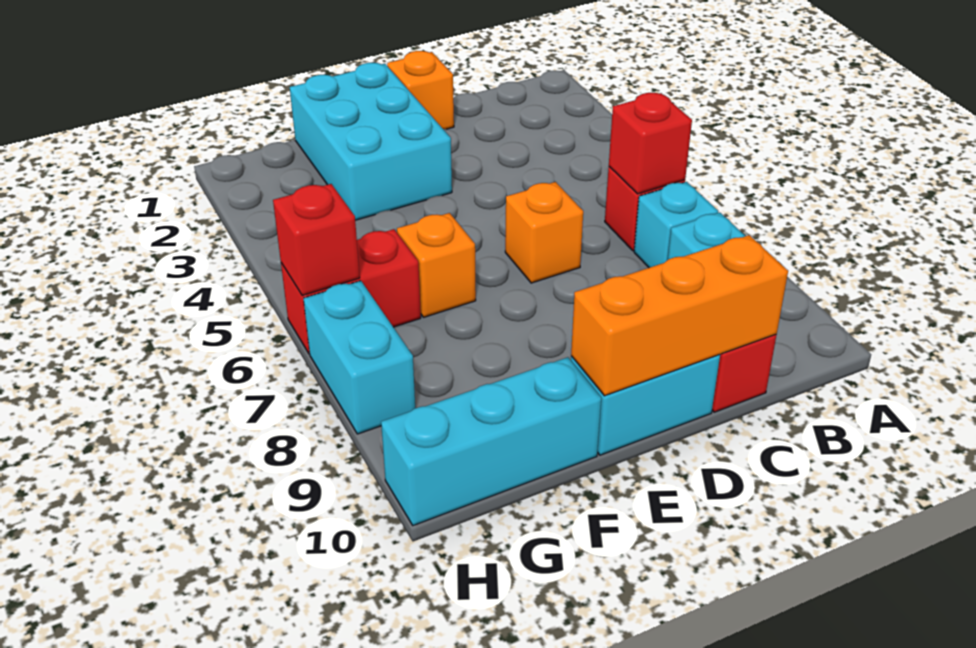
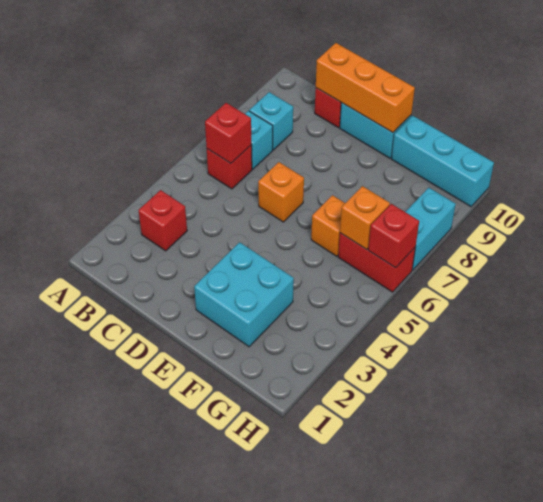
none -> red brick B3 level 1
orange brick D1 level 1 -> orange brick G6 level 2
cyan brick E1:F3 level 1 -> cyan brick E2:F3 level 1

